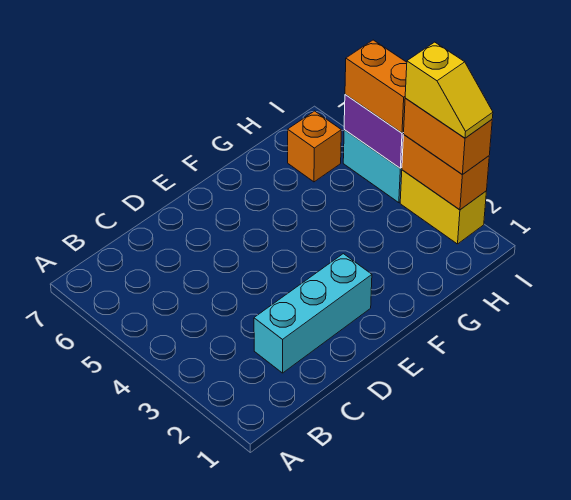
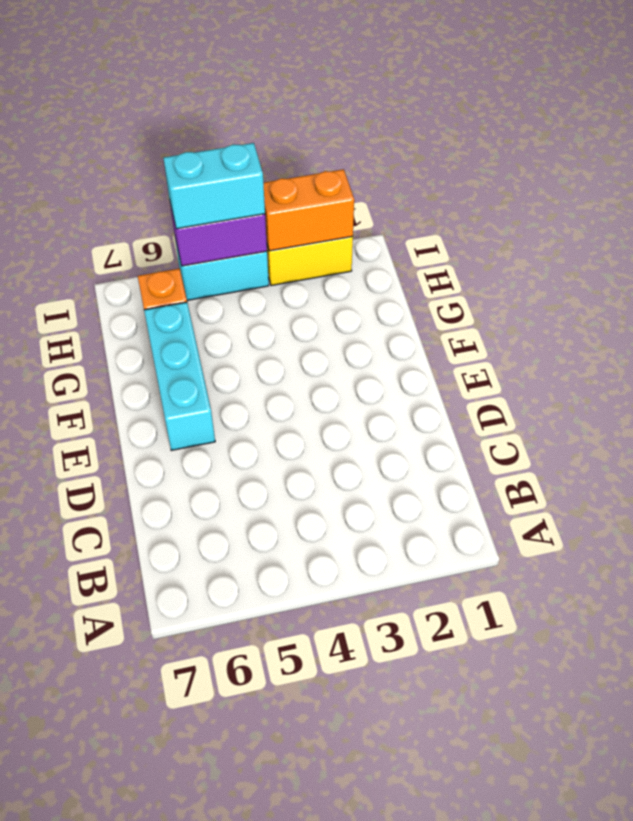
cyan brick C2:E2 level 1 -> cyan brick E6:G6 level 1
orange brick I2:I3 level 3 -> none
yellow slope I2:I3 level 4 top 3 -> none
orange brick I4:I5 level 3 -> cyan brick I4:I5 level 3

